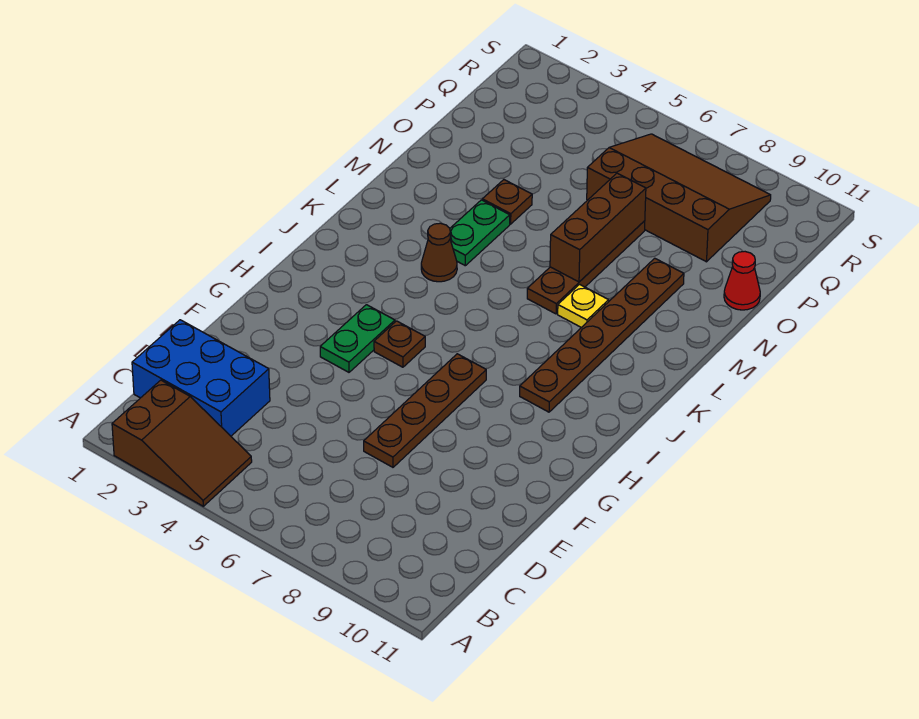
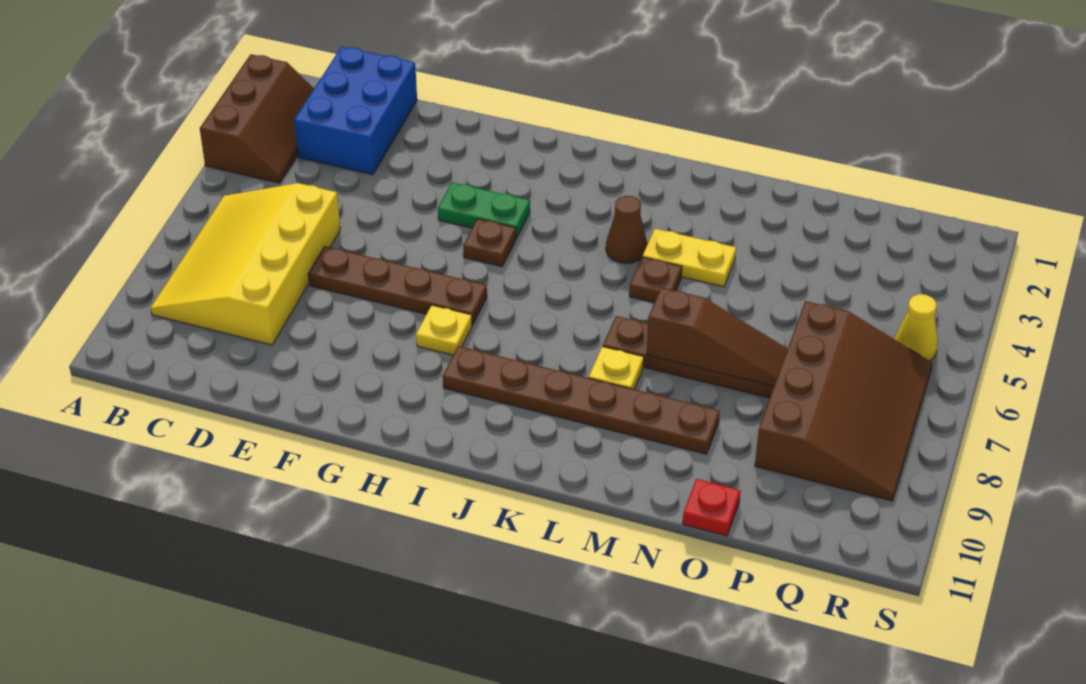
brown slope A2:B4 level 1 top 2 -> brown slope A2:B4 level 1 top A
none -> yellow slope B6:D9 level 1 top D
none -> yellow plate H8 level 1
green plate L4:M4 level 1 -> yellow plate L4:M4 level 1
brown brick M7:O7 level 2 -> brown slope M7:O7 level 2 top M
brown plate N4 level 1 -> brown plate L5 level 1
red cone O11 level 1 -> red plate O11 level 1
none -> yellow cone R5 level 1

